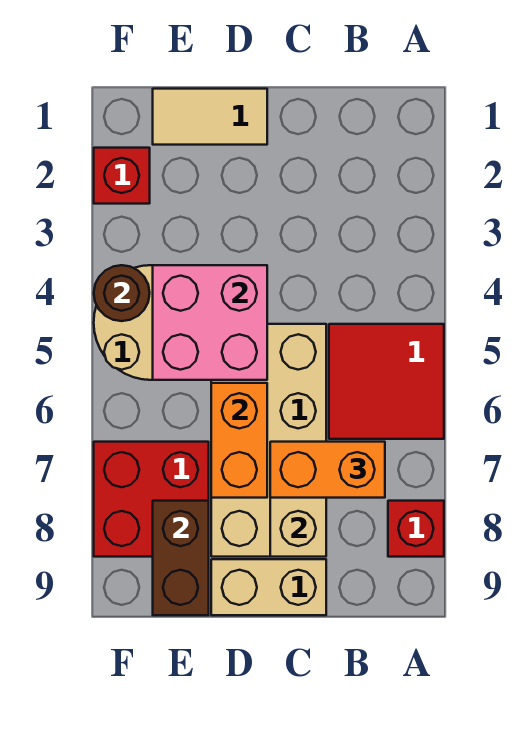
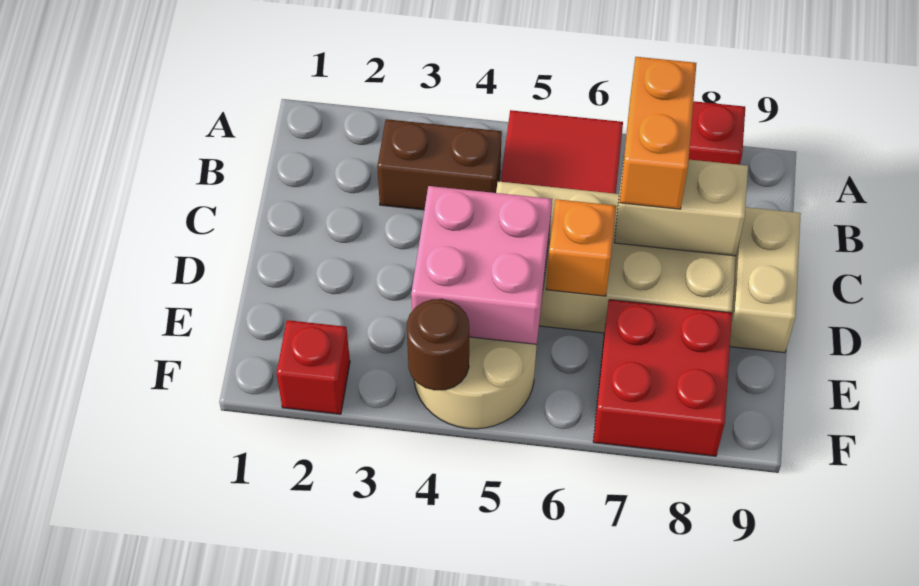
tan tile D1:E1 level 1 -> none
orange brick D6:D7 level 2 -> orange brick D6 level 2
brown brick E8:E9 level 2 -> brown brick B3:B4 level 1

